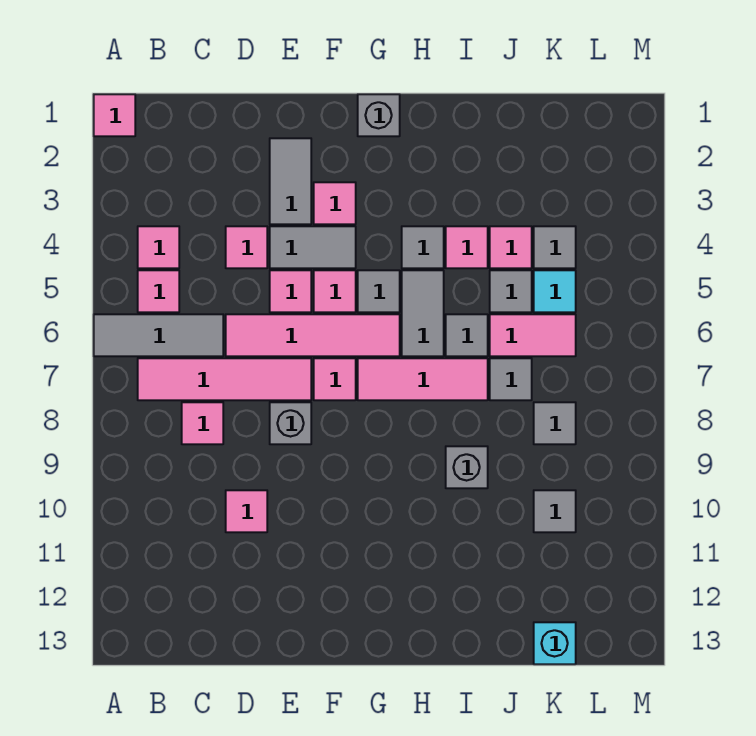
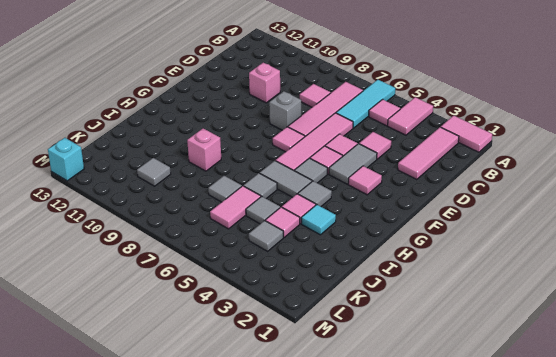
pink tile A1 level 1 -> pink tile A1:A2 level 1
grey tile A6:C6 level 1 -> cyan tile A6:C6 level 1
pink tile B4 level 1 -> pink tile A4:B4 level 1
pink tile D10 level 1 -> pink brick D10 level 1
grey tile E2:E3 level 1 -> none
grey brick G1 level 1 -> none
pink tile G7:I7 level 1 -> pink tile B2:D2 level 1
grey brick I9 level 1 -> pink brick I9 level 1
cyan tile K5 level 1 -> cyan tile I3 level 1
grey tile K8 level 1 -> none
cyan brick K13 level 1 -> cyan brick M13 level 1

